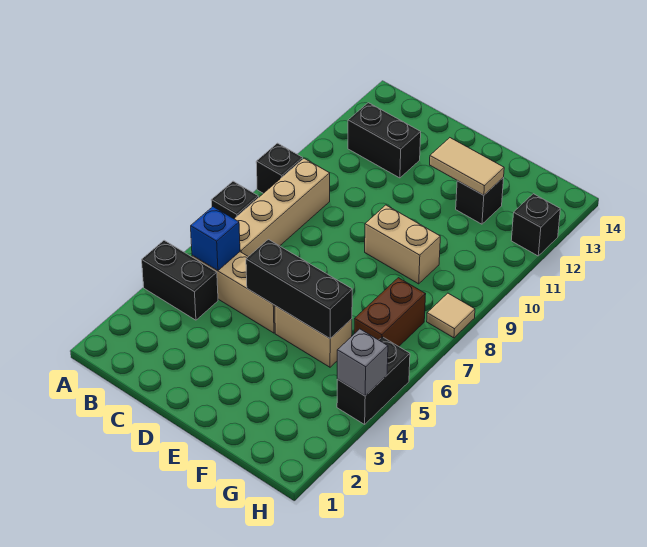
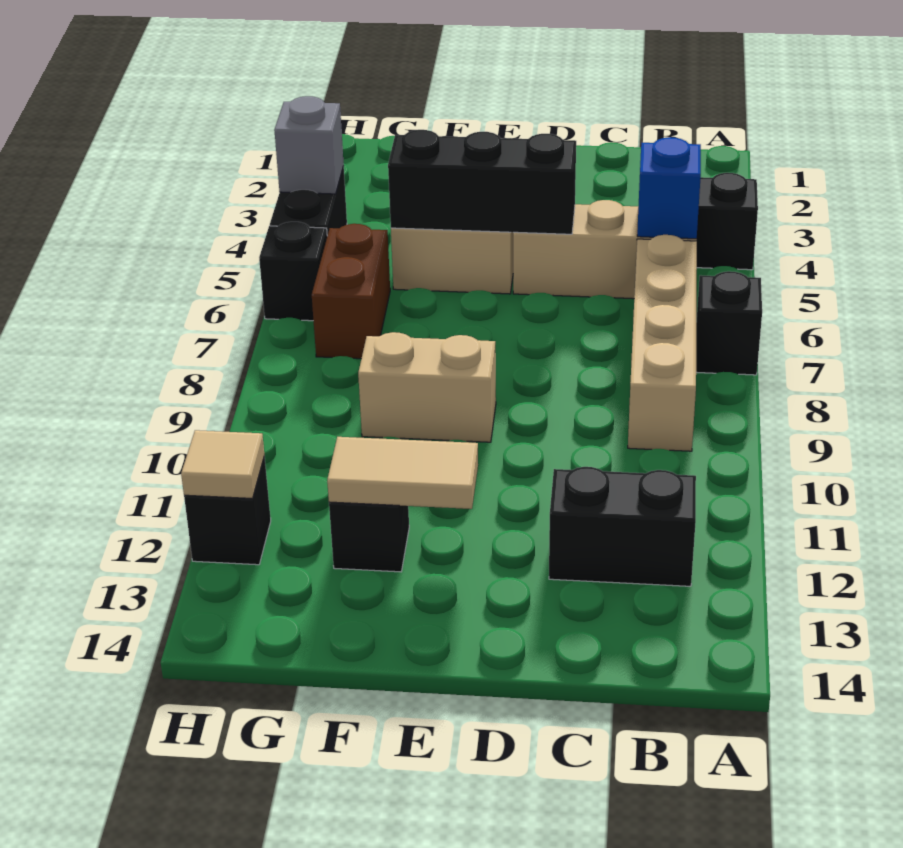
black brick A9 level 1 -> black brick H6 level 1
tan tile H8 level 1 -> tan tile H12 level 2

